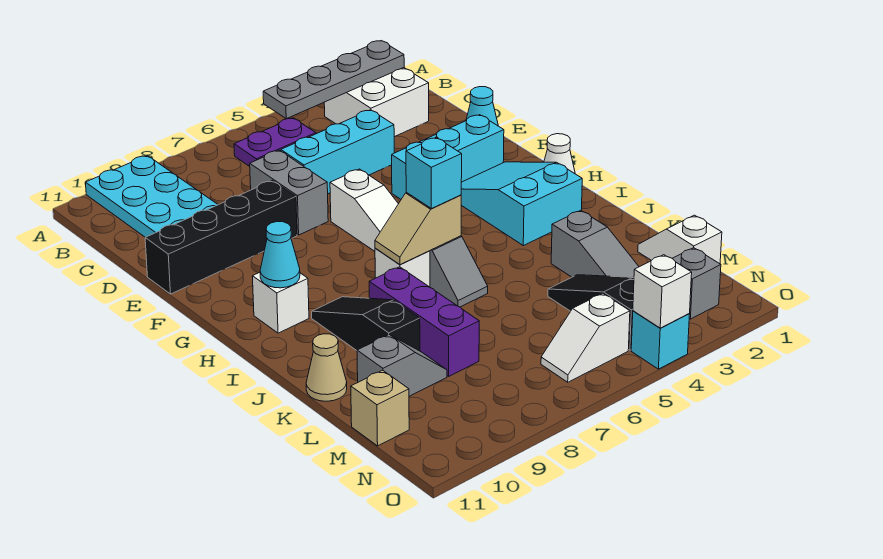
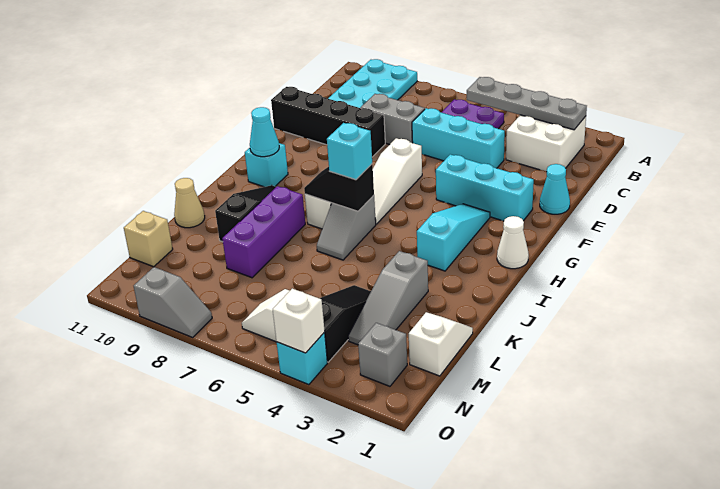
grey brick D7:E7 level 1 -> grey brick D7:D8 level 1
cyan slope G2:I3 level 1 top I -> cyan slope G3:I3 level 1 top I
white brick H10 level 1 -> cyan brick H10 level 1
tan slope I6:I7 level 2 top 6 -> black slope I6:I7 level 2 top 6
grey slope L9:L10 level 1 top 10 -> grey slope O8:O9 level 1 top 9

